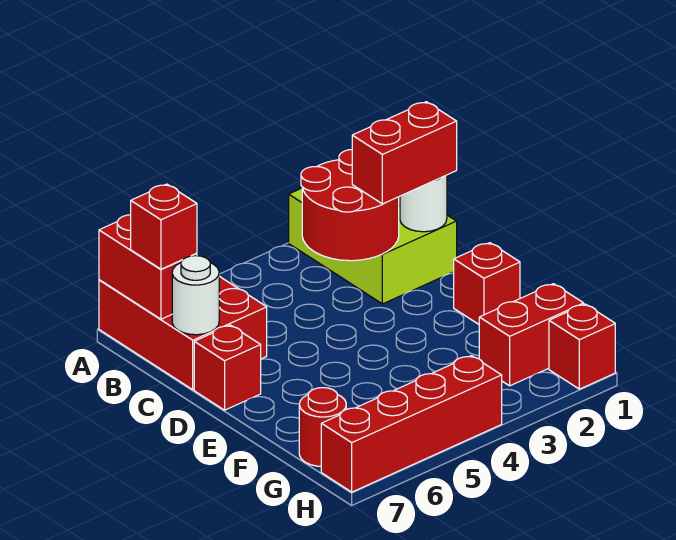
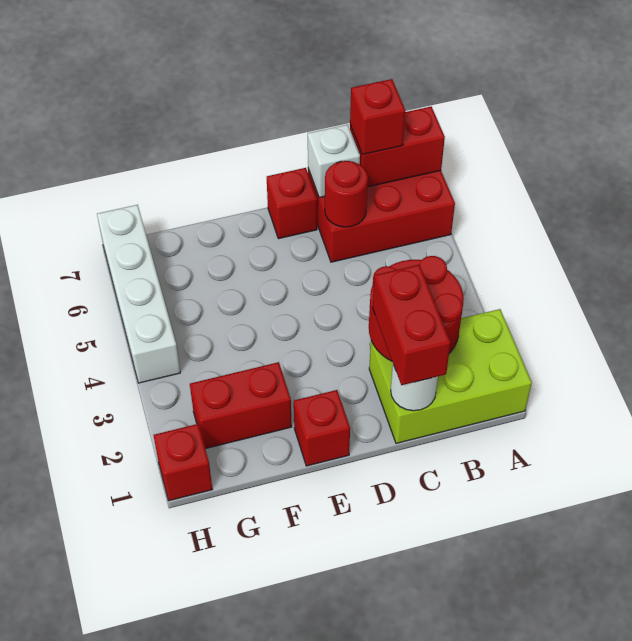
white round brick C7 level 2 -> white brick C7 level 2
red brick G1:G2 level 1 -> red brick F2:G2 level 1
red round brick G7 level 1 -> red round brick C6 level 2
red brick H4:H7 level 1 -> white brick H4:H7 level 1

